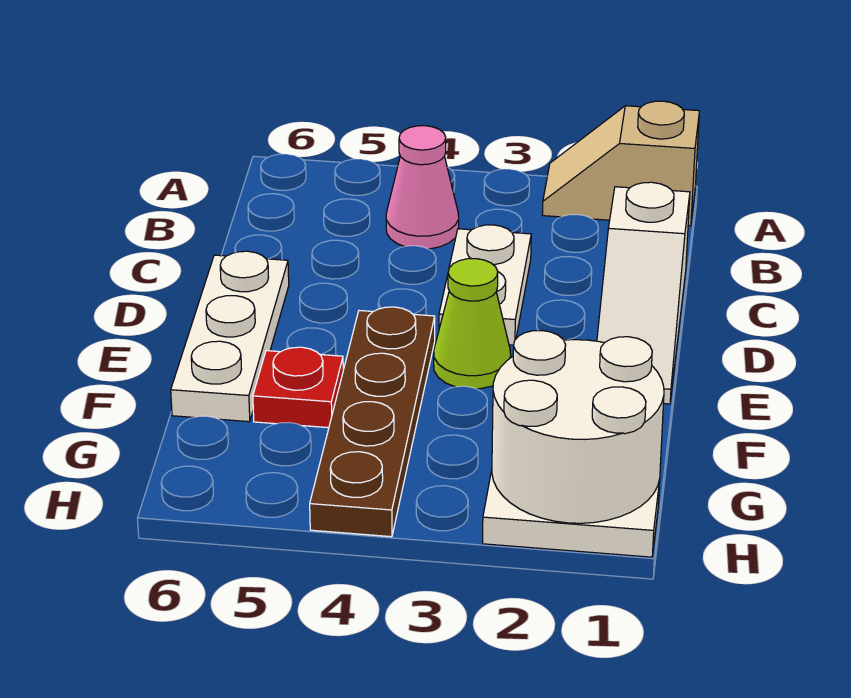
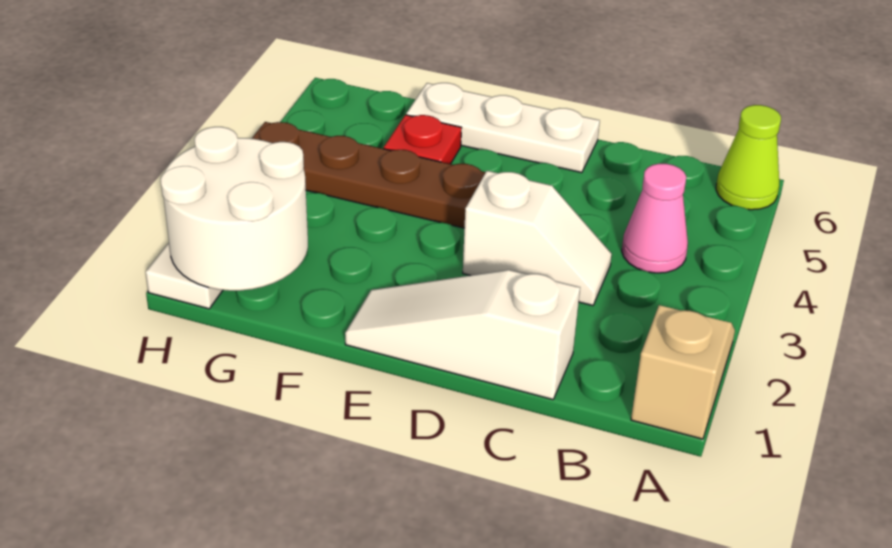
white plate C3:D3 level 1 -> white slope C3:D3 level 1 top D
lime cone E3 level 1 -> lime cone A6 level 1

